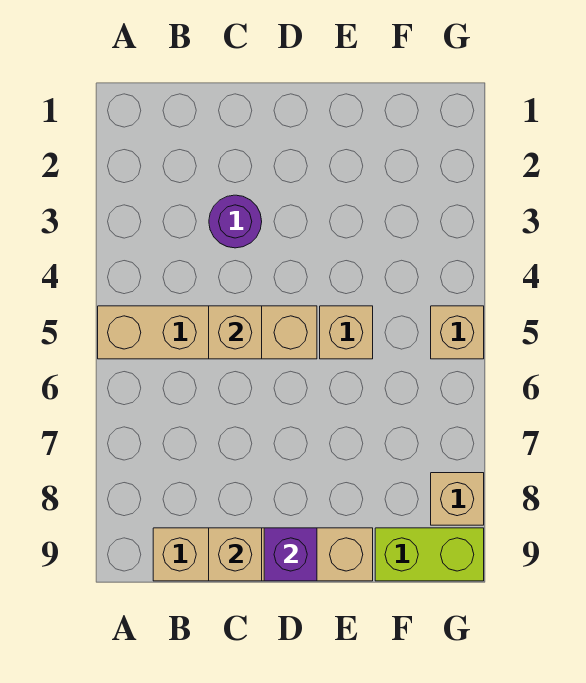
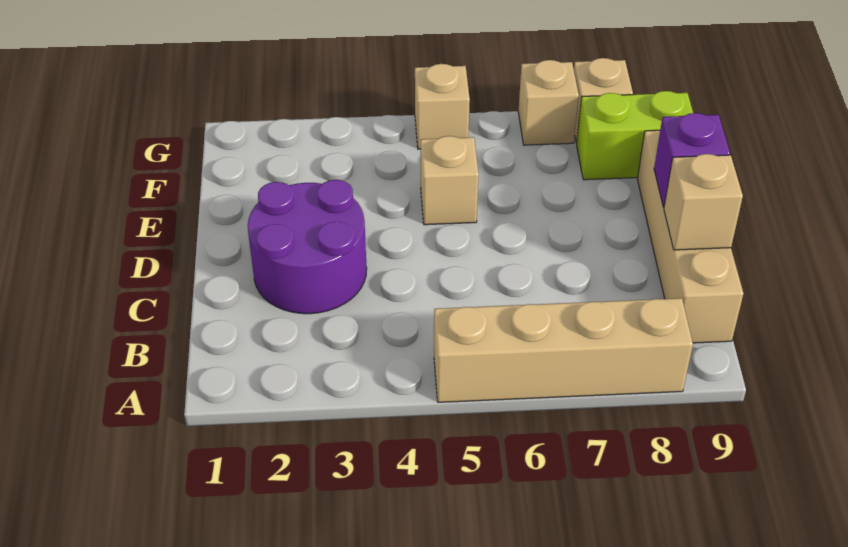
tan brick A5:D5 level 1 -> tan brick A5:A8 level 1
purple round brick C3 level 1 -> purple round brick C2:D3 level 1
tan brick C5 level 2 -> tan brick G7 level 1
lime brick F9:G9 level 1 -> lime brick F8:F9 level 1

